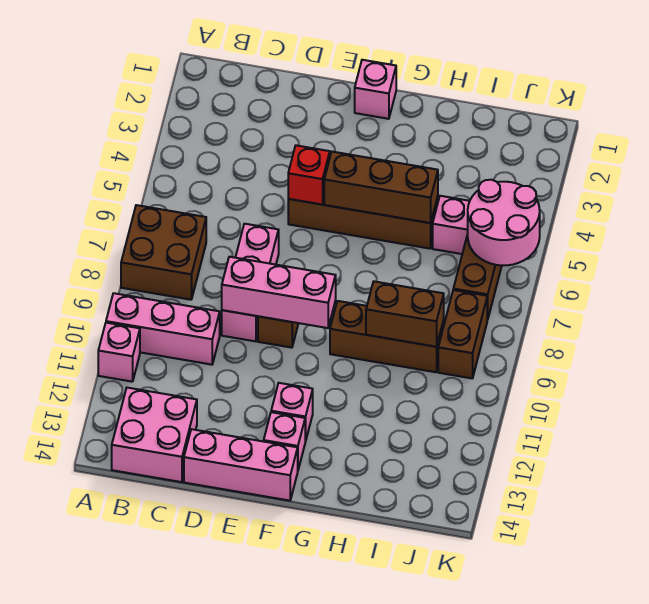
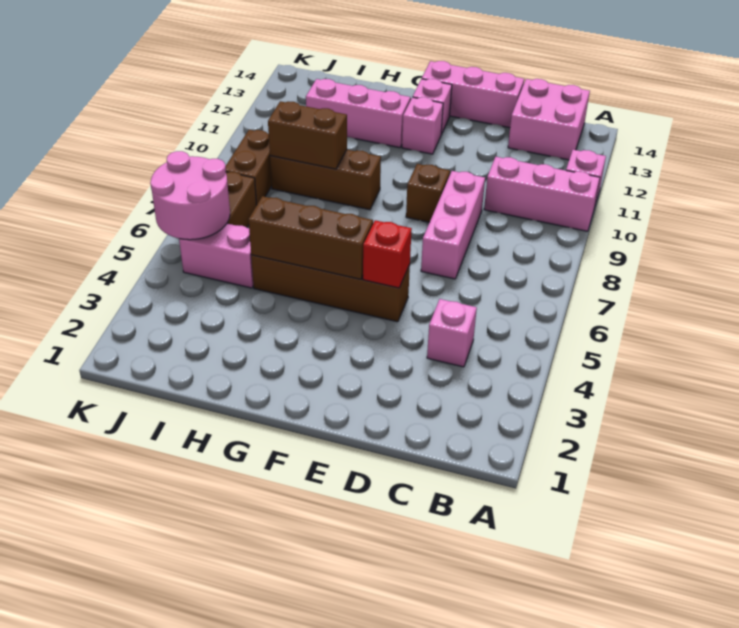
brown brick A7:B8 level 1 -> none
pink brick D9:F9 level 2 -> pink brick G12:I12 level 1
pink brick F1 level 1 -> pink brick C4 level 1

